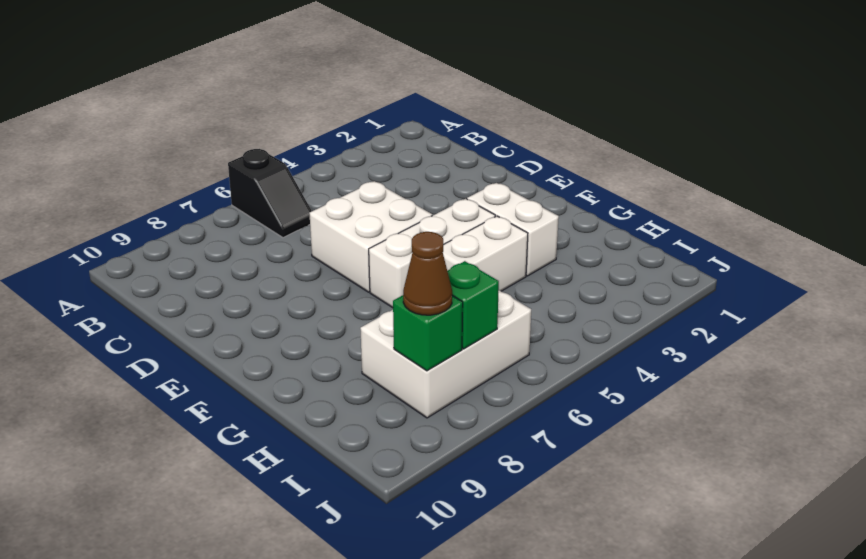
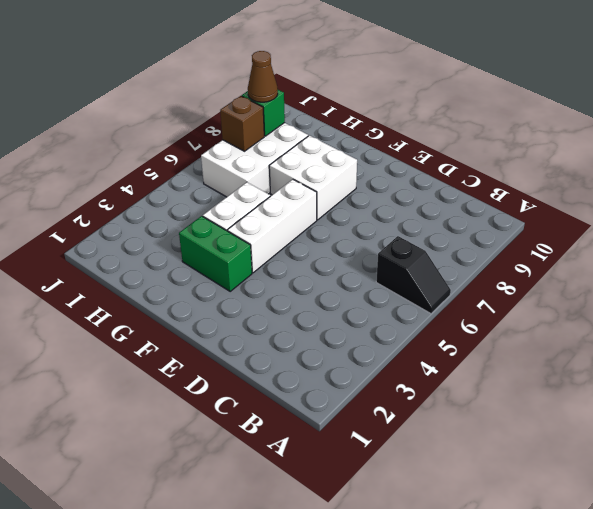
black slope A6:B6 level 1 top A -> black slope A6:B6 level 1 top B
white brick D5:E6 level 1 -> white brick F7:G8 level 1
white brick F3:G3 level 1 -> green brick F3:G3 level 1
green brick I7 level 2 -> brown brick I7 level 2

